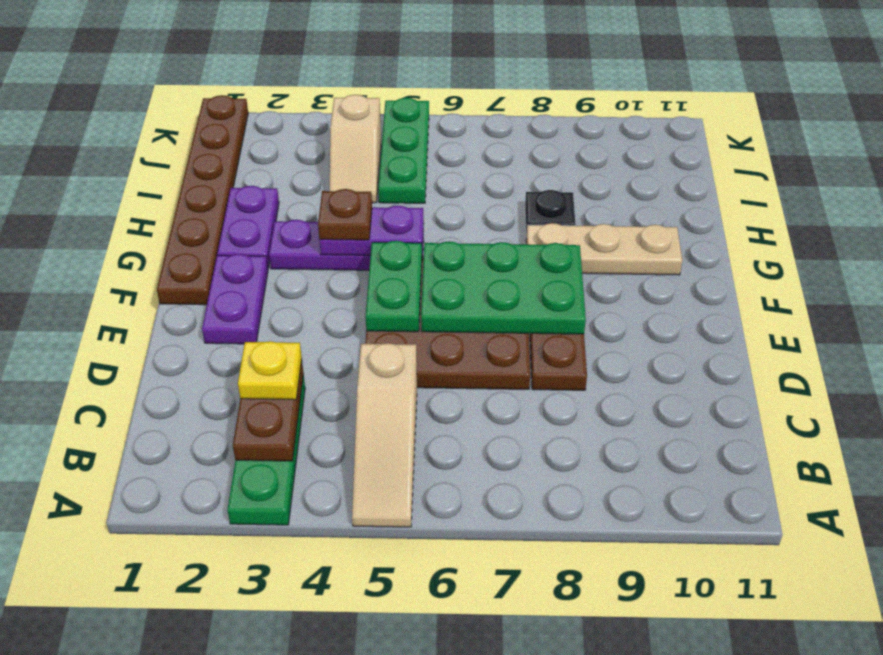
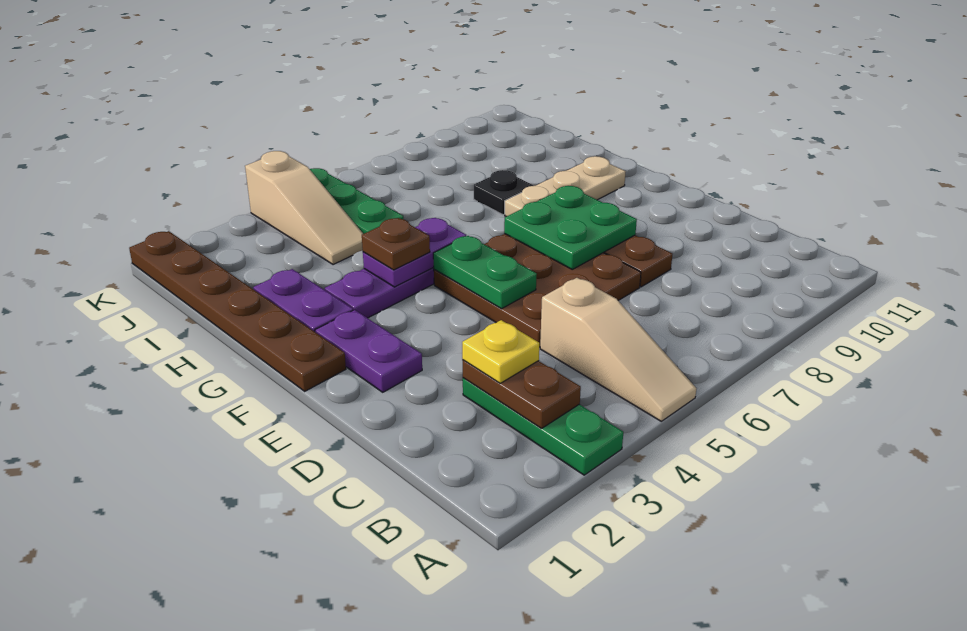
green plate E6:F8 level 2 -> green plate E7:F8 level 2
tan slope I4:J4 level 1 top J -> tan slope I4:K4 level 1 top K

